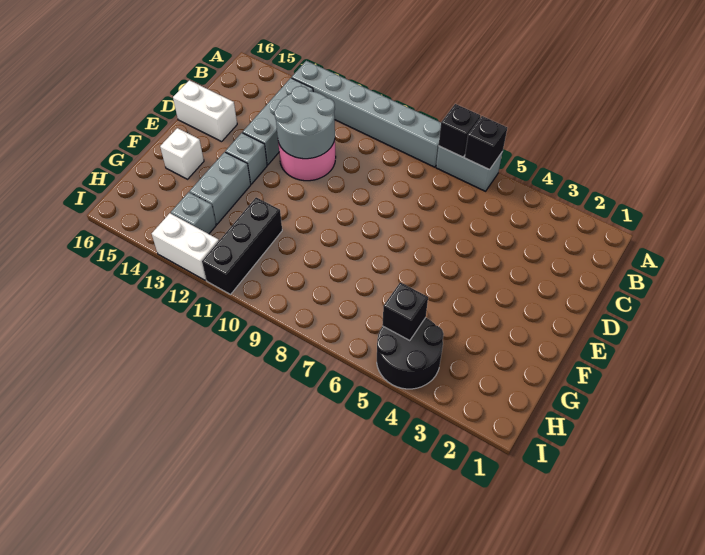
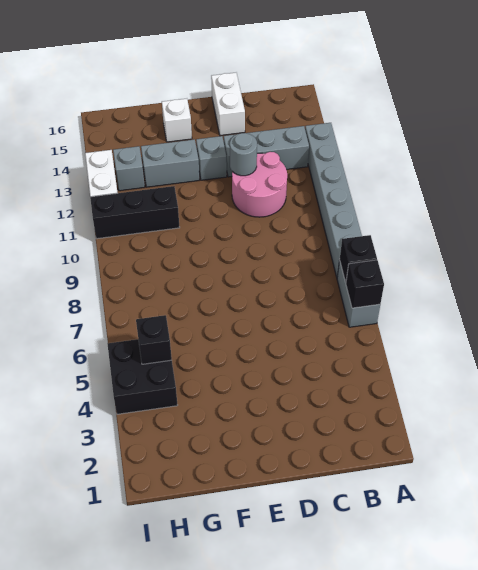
grey round brick C11:D12 level 2 -> grey round brick D12 level 2
black round brick H4:I5 level 1 -> black brick H4:I5 level 1

